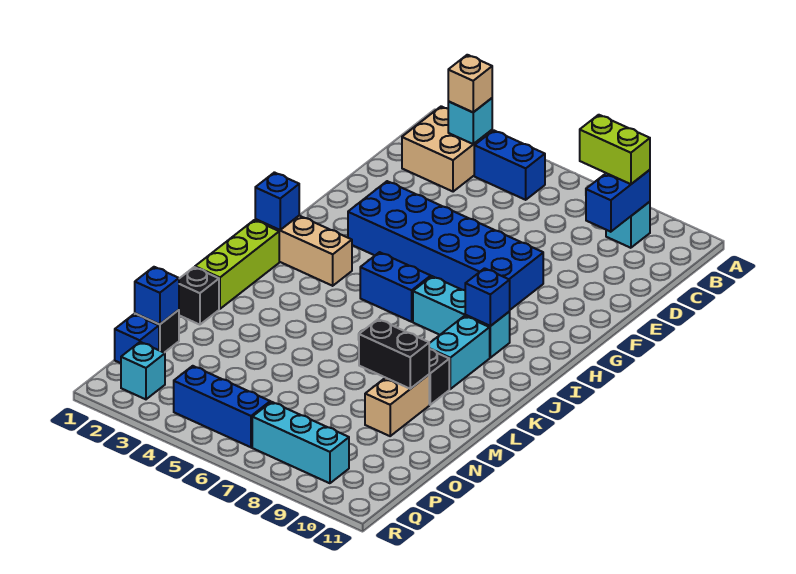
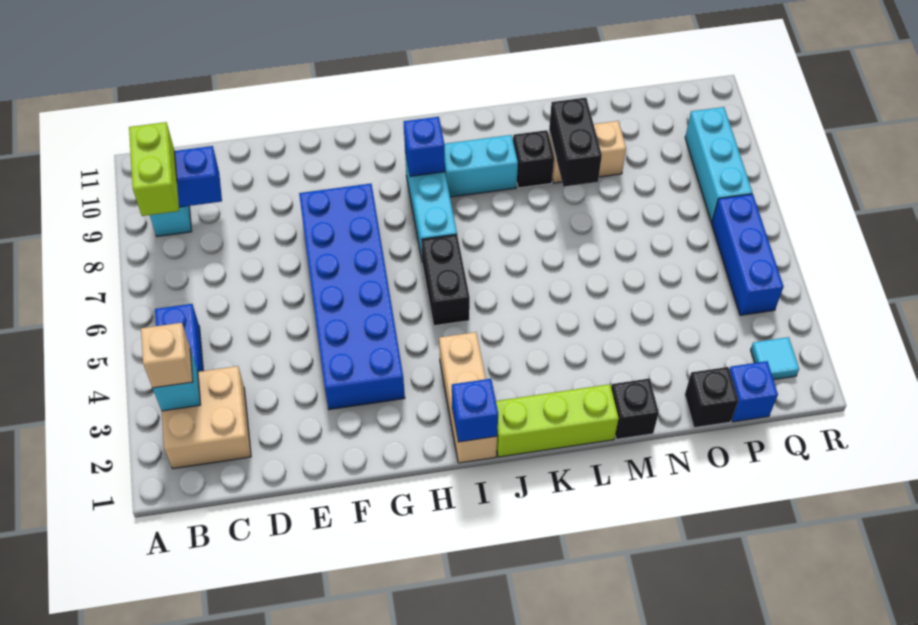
blue brick I5:I6 level 1 -> black brick I5:I6 level 1
blue brick O1 level 2 -> none
cyan brick Q2 level 1 -> cyan tile Q2 level 1

